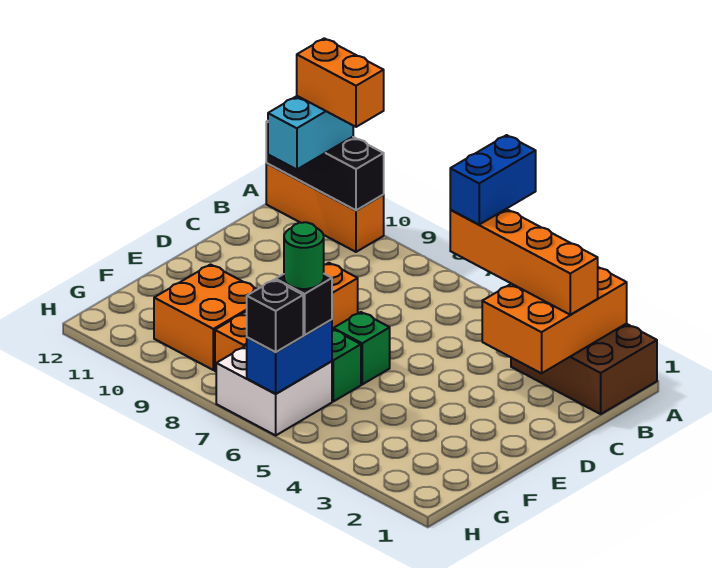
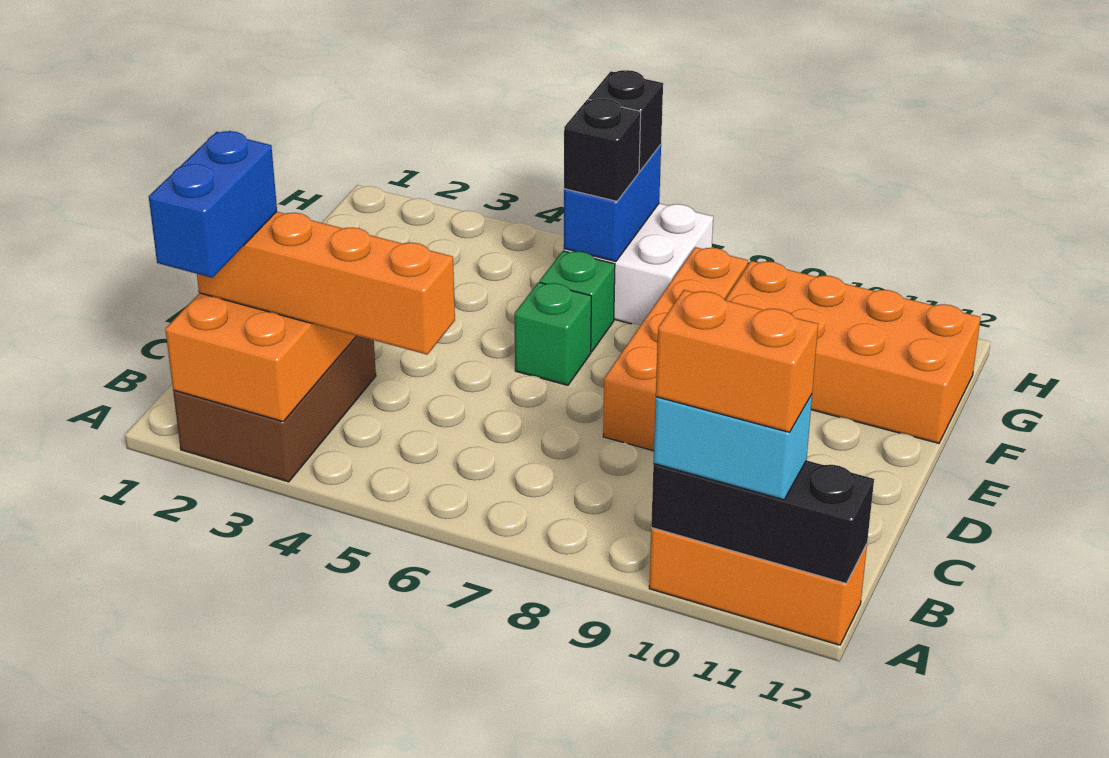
brown brick A1:B3 level 1 -> brown brick A2:C3 level 1
blue brick A5:B5 level 4 -> blue brick A2:B2 level 4
cyan brick A11:B11 level 3 -> cyan brick A10:A11 level 3
orange brick F9:G10 level 1 -> orange brick F9:G12 level 1
green round brick G6 level 4 -> none

